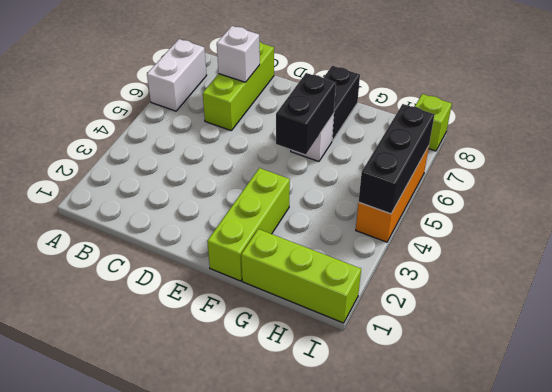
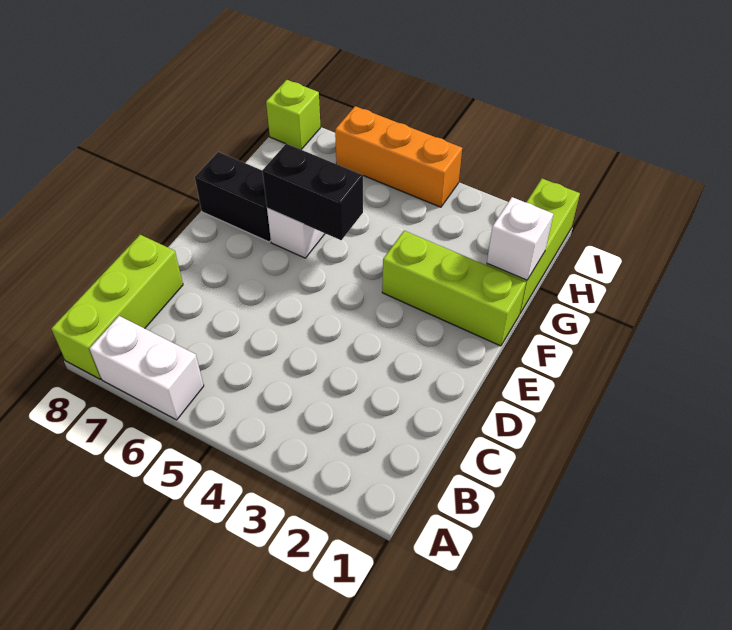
lime brick C6:C8 level 1 -> lime brick A8:C8 level 1
white brick C7 level 2 -> white brick G1 level 2
black brick I4:I6 level 2 -> none

